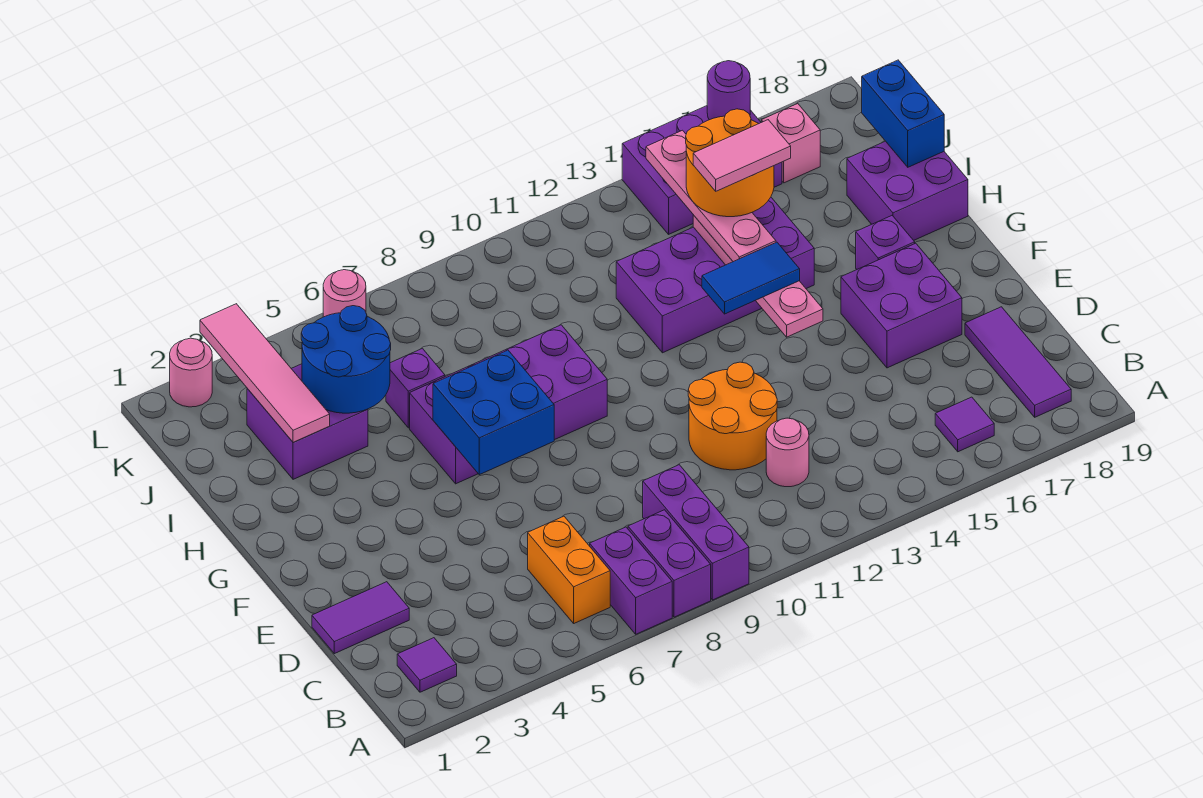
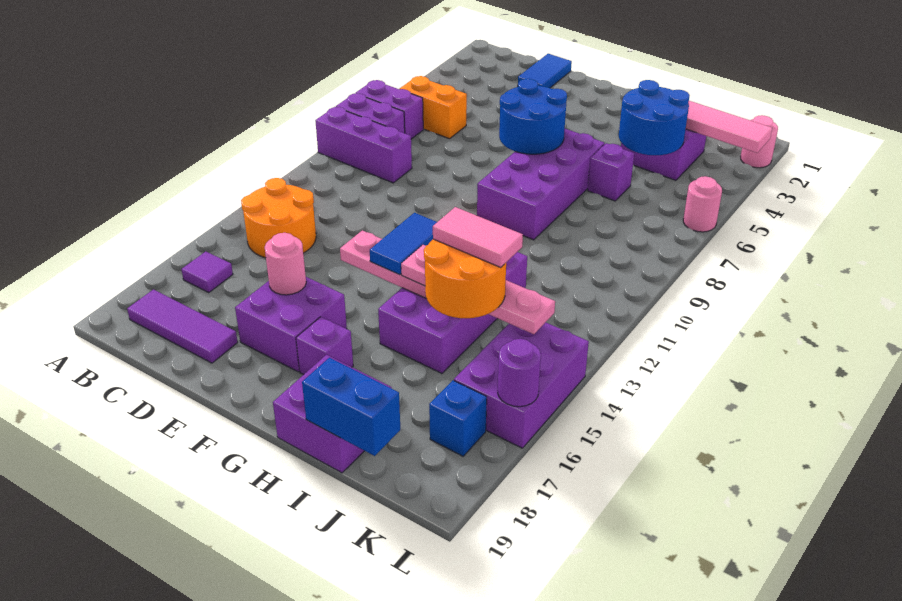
purple tile B2 level 1 -> none
pink round brick C12 level 1 -> pink round brick E16 level 2
purple tile D1:D2 level 1 -> blue tile D1:D2 level 1
orange round brick D11:E12 level 1 -> orange round brick B13:C14 level 1
blue brick F6:G7 level 2 -> blue round brick F6:G7 level 2
pink tile I14:I15 level 5 -> pink tile I14:J14 level 5
pink brick K17 level 1 -> blue brick K17 level 1

